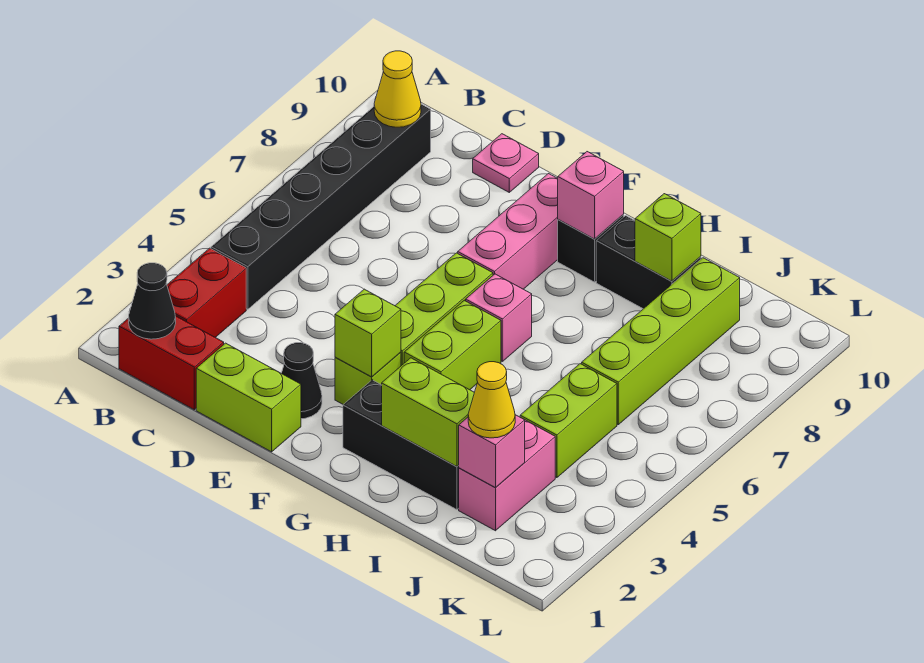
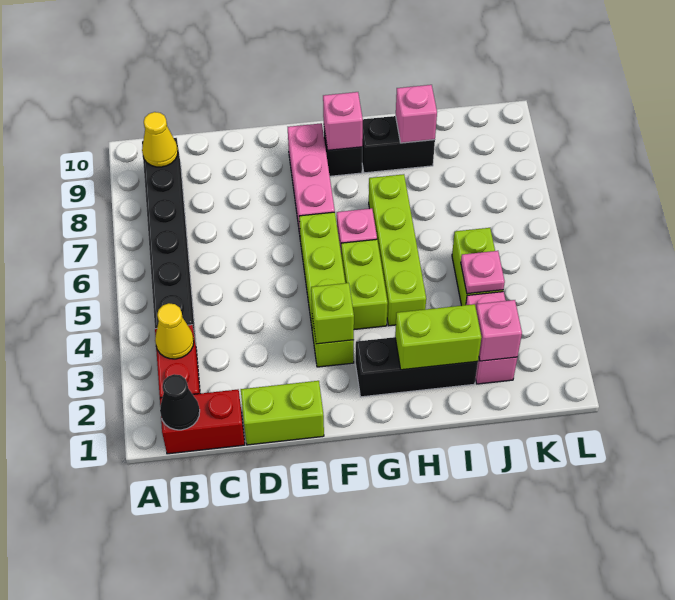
pink plate D10 level 1 -> pink plate J4 level 2
black cone E2 level 1 -> none
lime brick I9 level 2 -> pink brick I9 level 2
yellow cone J2 level 3 -> yellow cone B3 level 2
lime brick J6:J9 level 1 -> lime brick H4:H7 level 1

